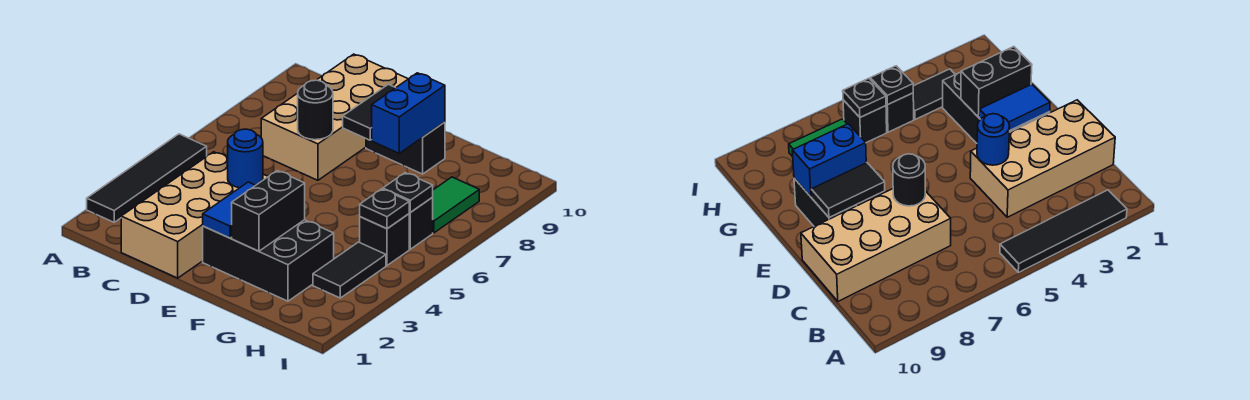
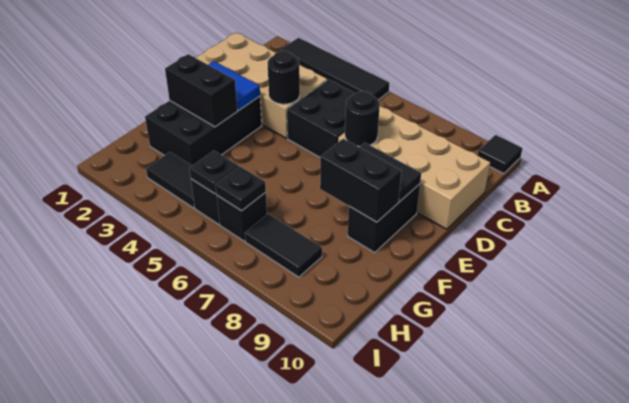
none -> black tile A10 level 1
none -> black brick C5:D6 level 1
blue round brick D4 level 2 -> black round brick D4 level 2
blue brick F8:F9 level 2 -> black brick F8:F9 level 2
green tile H7:H8 level 1 -> black tile H7:H8 level 1

